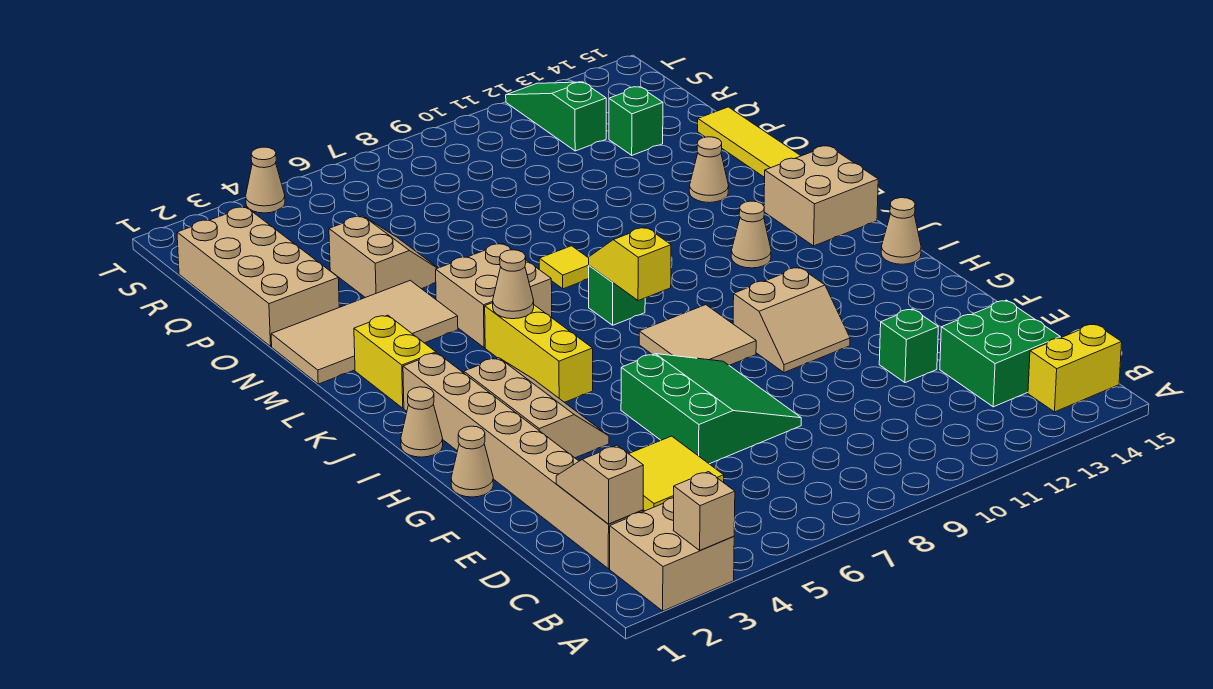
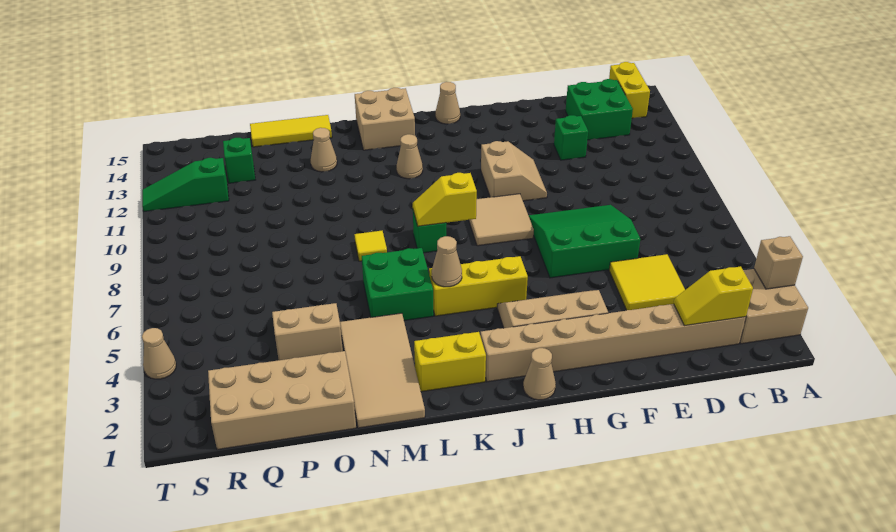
tan slope C2:D2 level 2 top C -> yellow slope C2:D2 level 2 top C
tan cone G1 level 1 -> none
tan brick L5:M6 level 1 -> green brick L5:M6 level 1

